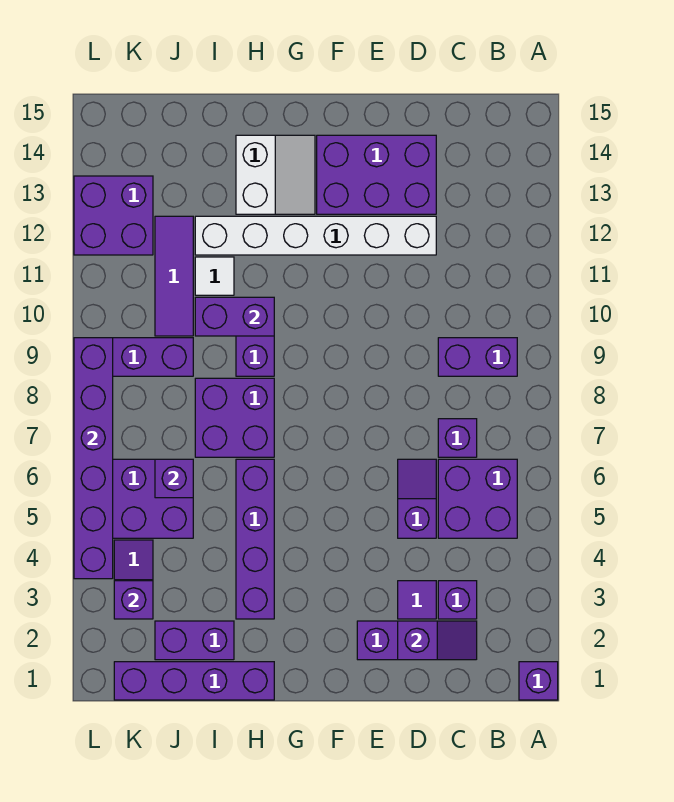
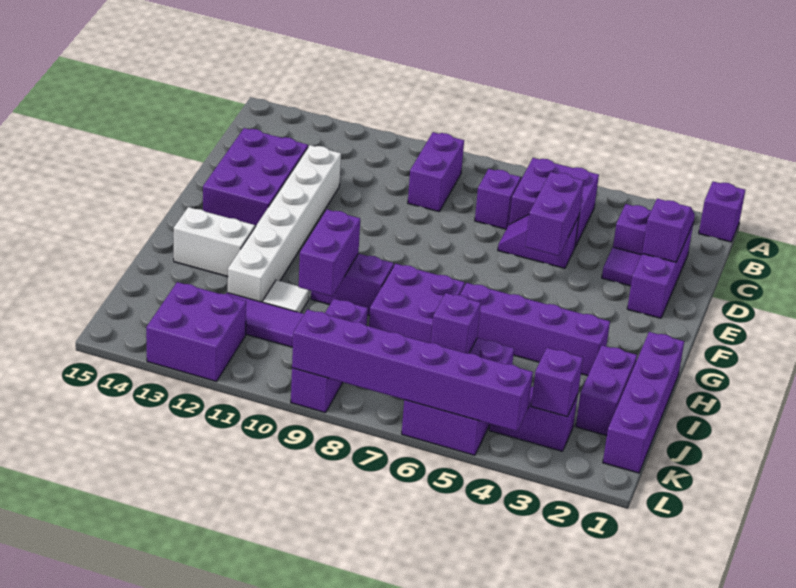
none -> purple brick D5:E5 level 2

